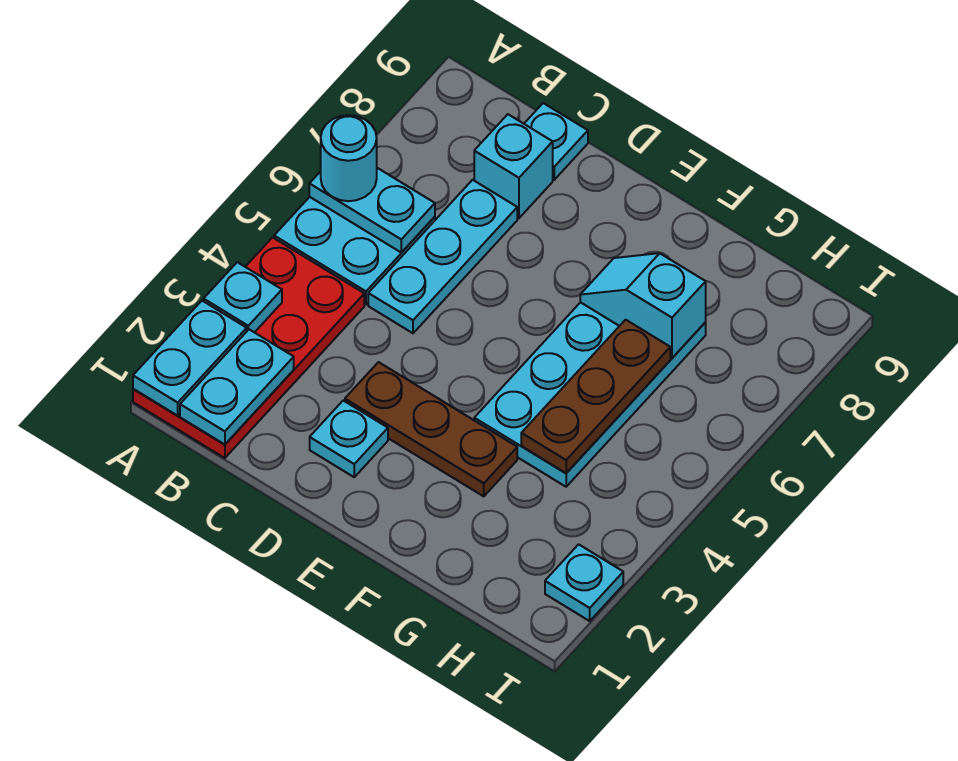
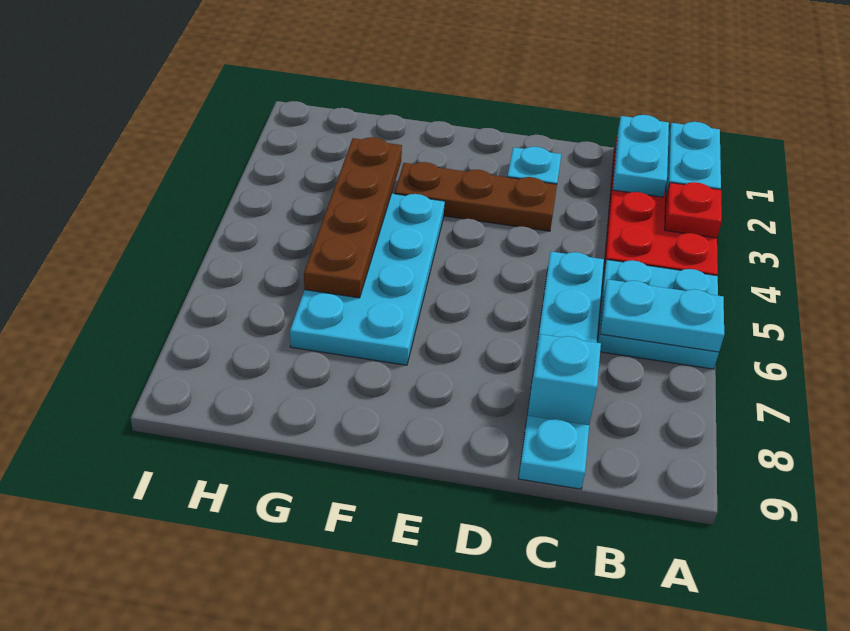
cyan plate A3 level 2 -> red plate A3 level 2
cyan round brick A6 level 3 -> none
cyan slope F7:G7 level 2 top G -> none
brown plate G4:G6 level 2 -> brown plate G3:G6 level 2
cyan plate I2 level 1 -> none

